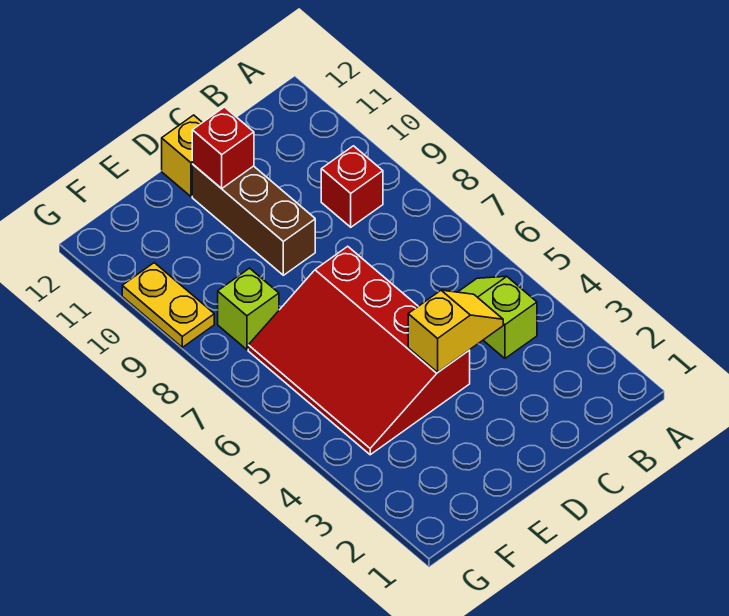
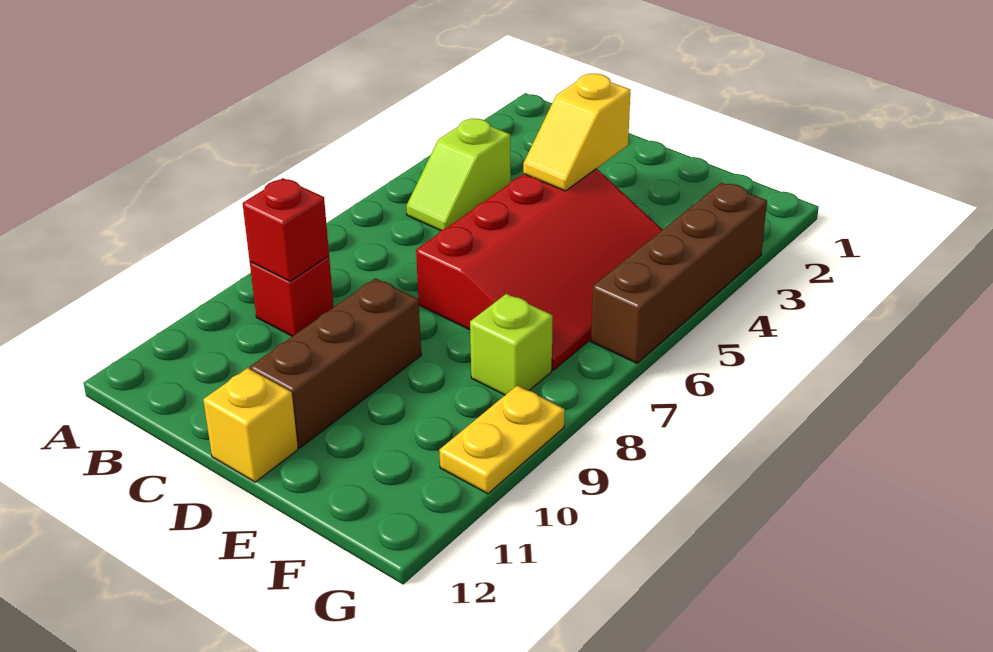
yellow slope C4:D4 level 2 top D -> yellow slope D3:D4 level 2 top 3
red brick D11 level 2 -> red brick B9 level 2
none -> brown brick G3:G6 level 1

